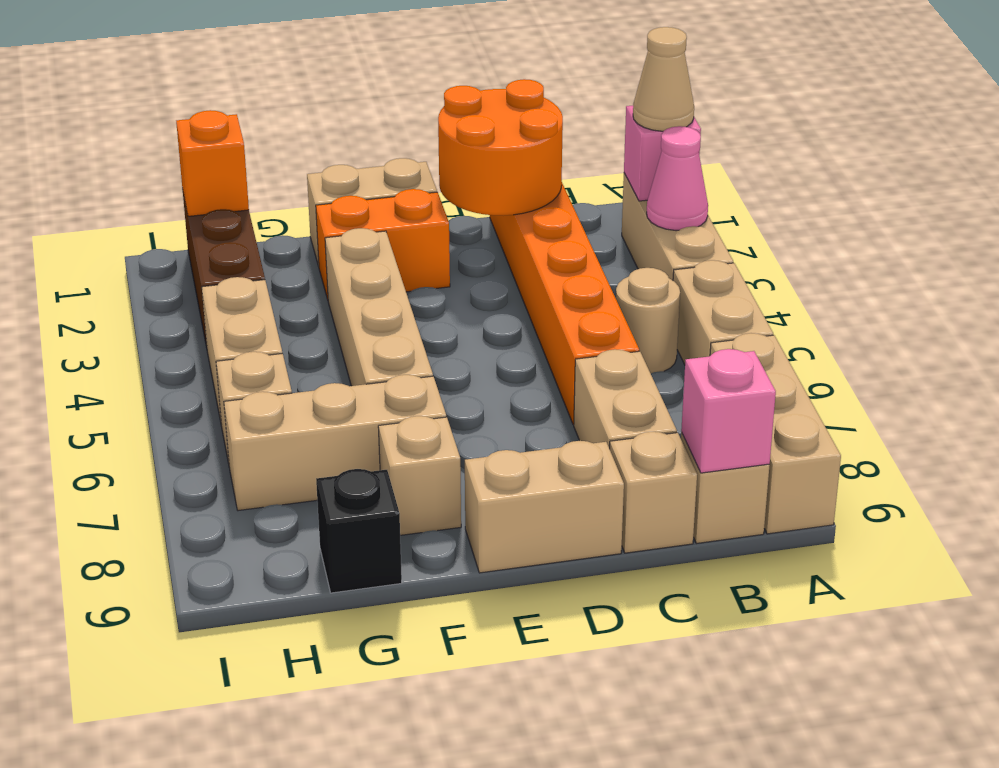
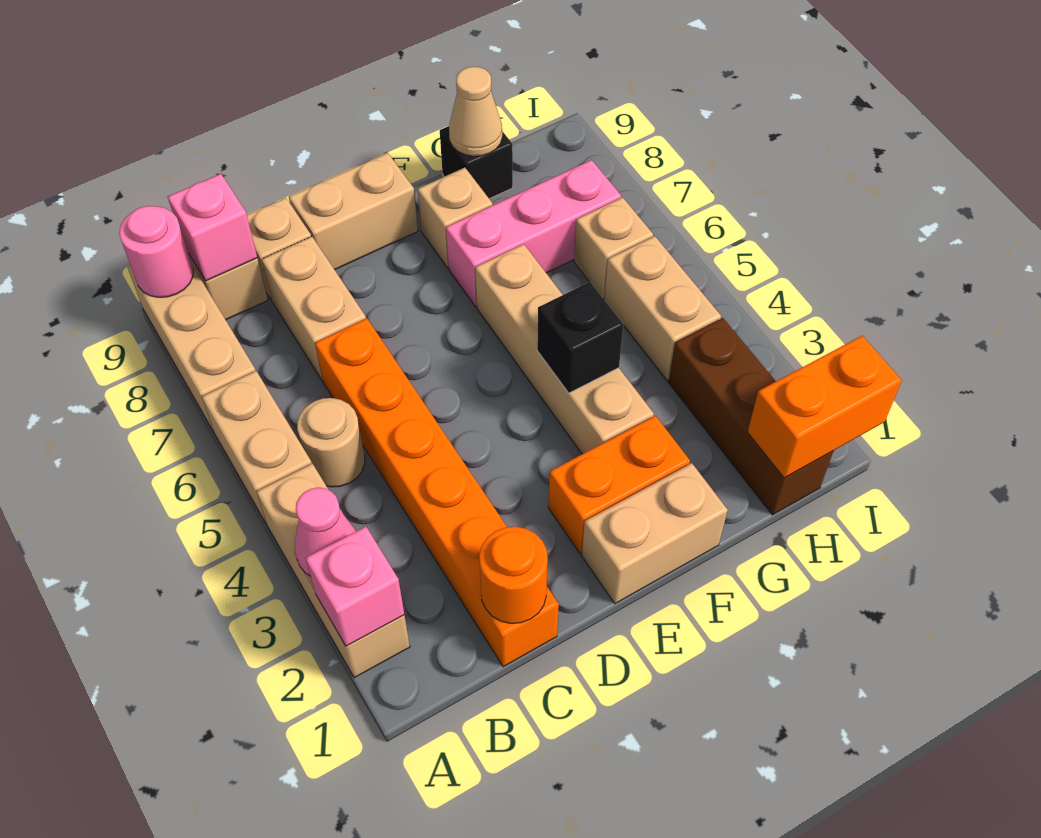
tan cone A2 level 3 -> tan cone G9 level 2
none -> pink round brick A9 level 2
orange round brick C1:D2 level 2 -> orange round brick C1 level 2
none -> black brick F4 level 2
tan brick F7:H7 level 1 -> pink brick F7:H7 level 1
orange brick H1 level 2 -> orange brick H1:I1 level 2

